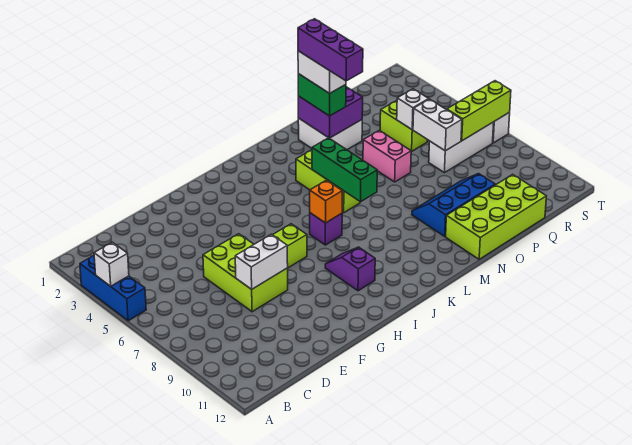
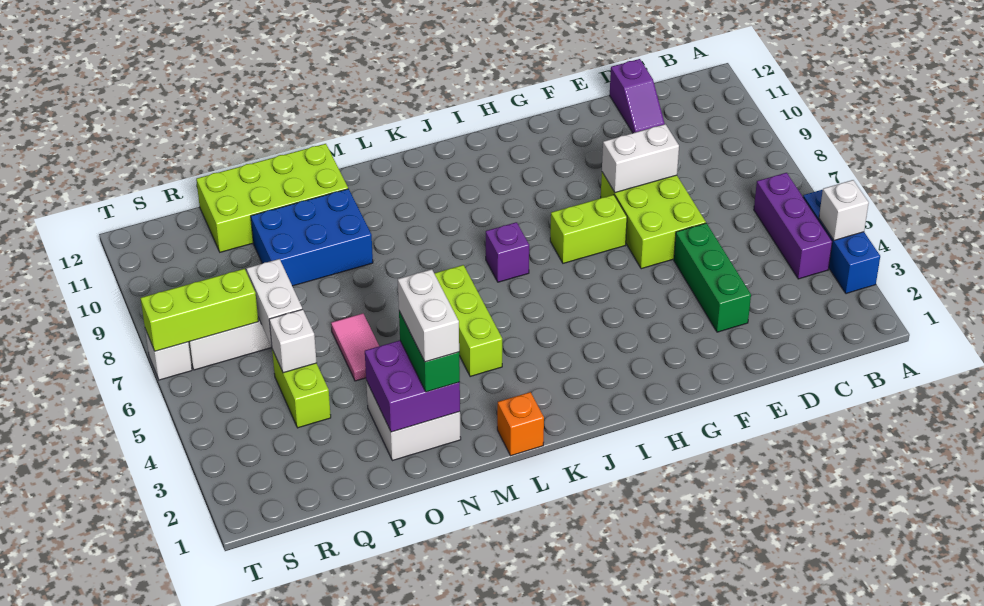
purple slope I9:I10 level 1 top 10 -> purple slope D11:D12 level 1 top 12
orange brick J7 level 2 -> orange brick L1 level 1
green brick L5:L7 level 2 -> green brick E3:E5 level 1
purple brick N2:N4 level 5 -> purple brick B4:B6 level 1
blue slope N9:P10 level 1 top 10 -> blue brick N9:P10 level 1
pink brick O5:O6 level 1 -> pink tile O5:O6 level 1

